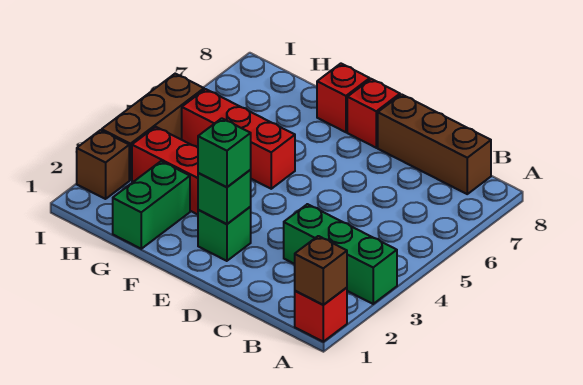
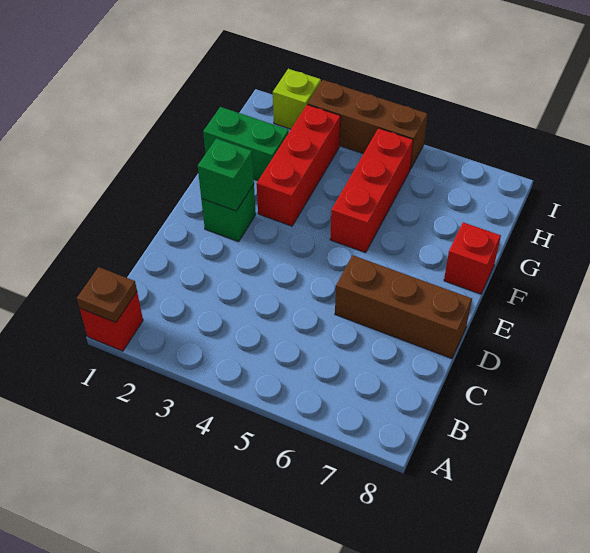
brown brick A1 level 2 -> brown plate A1 level 2
green brick A3:C3 level 1 -> none
brown brick B8:D8 level 1 -> brown brick D6:D8 level 1
green brick E2 level 3 -> none
red brick E8 level 1 -> none
brown brick I2 level 1 -> lime brick I2 level 1

